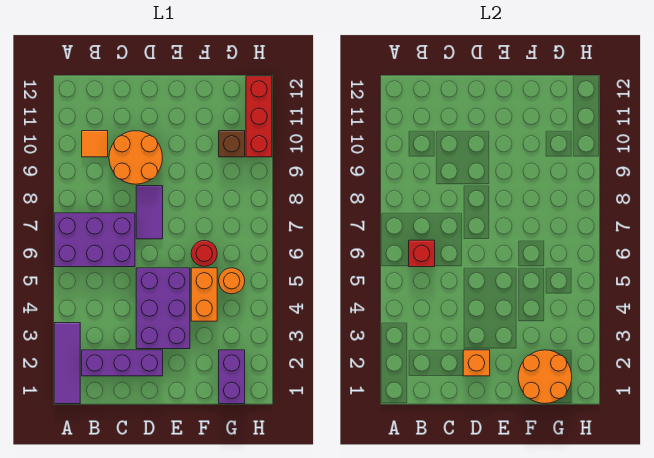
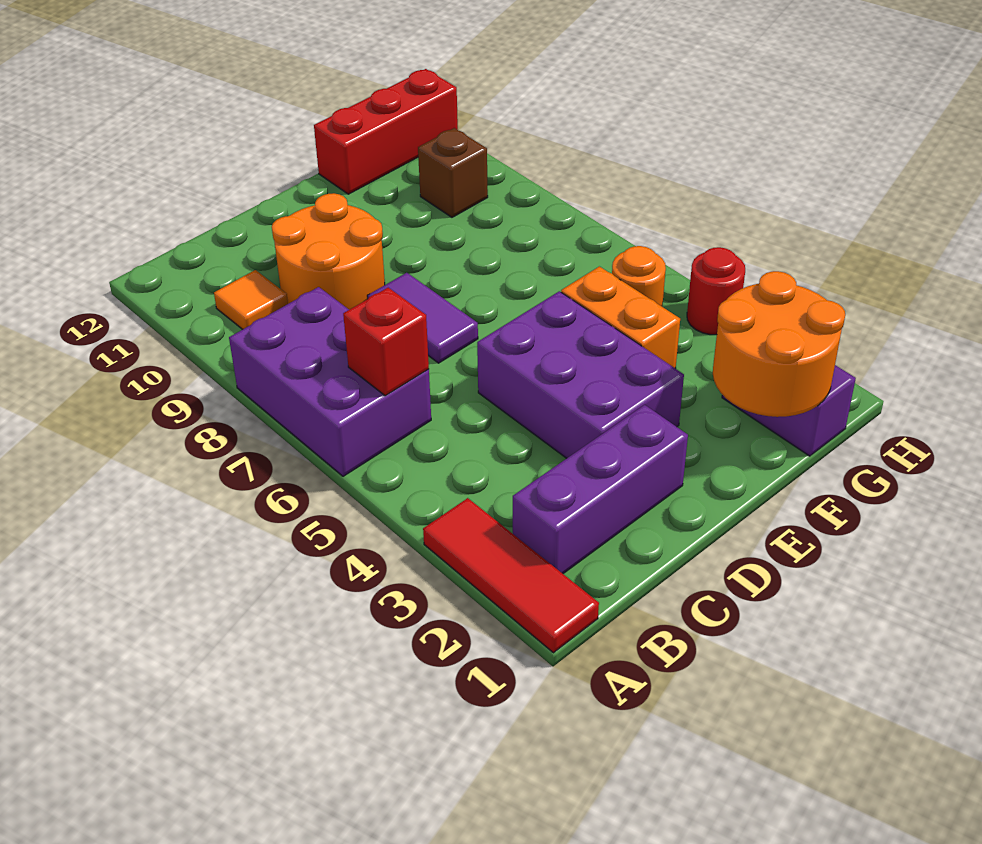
purple tile A1:A3 level 1 -> red tile A1:A3 level 1
purple brick A6:C7 level 1 -> purple brick A6:B8 level 1
orange brick D2 level 2 -> none
red round brick F6 level 1 -> red round brick H4 level 1
red brick H10:H12 level 1 -> red brick F12:H12 level 1

